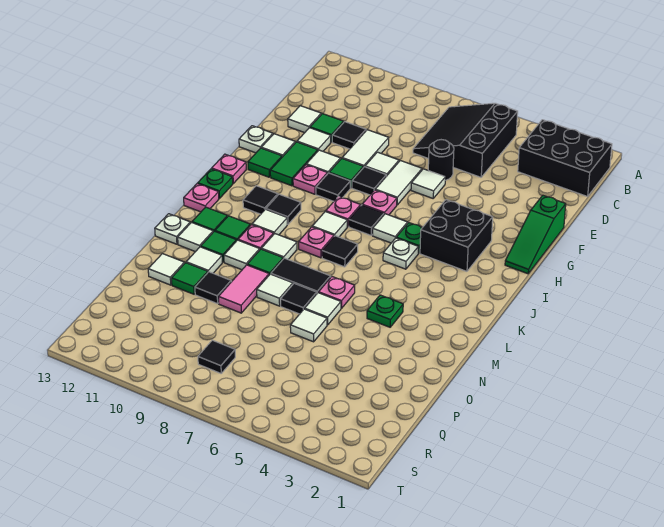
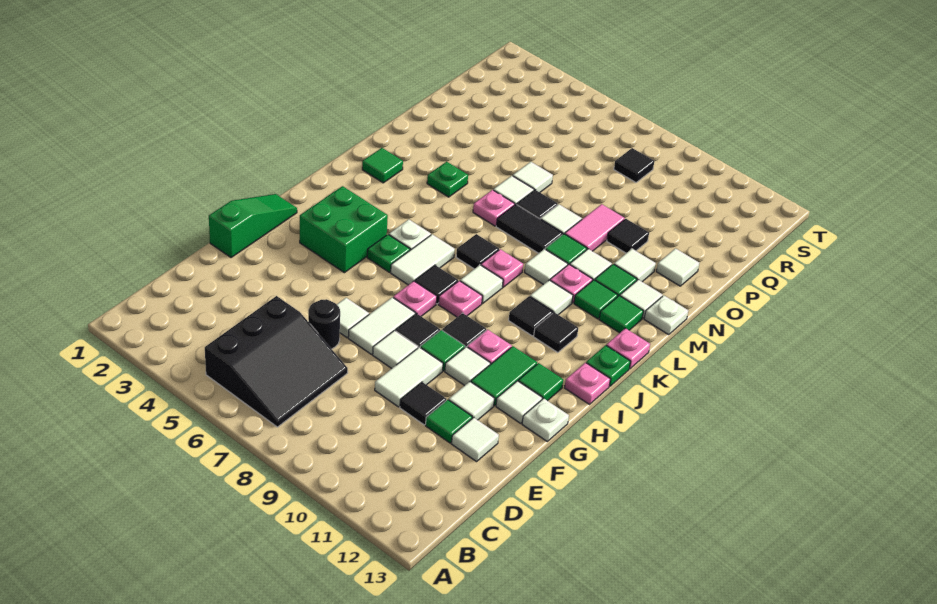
black brick B1:C3 level 1 -> none
black brick H3:I4 level 1 -> green brick H3:I4 level 1
white tile I6 level 1 -> white tile I6:J6 level 1
green tile O11 level 1 -> green tile L2 level 1

